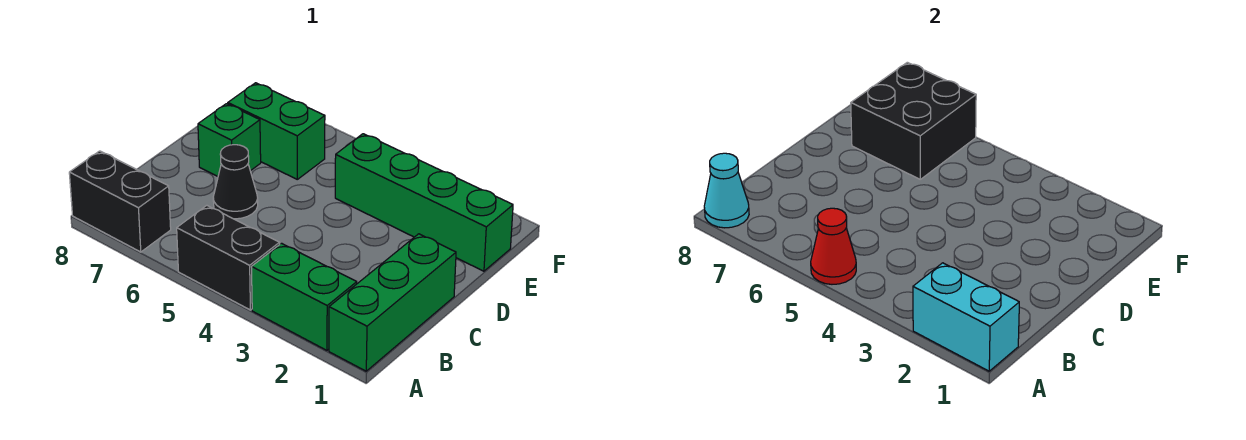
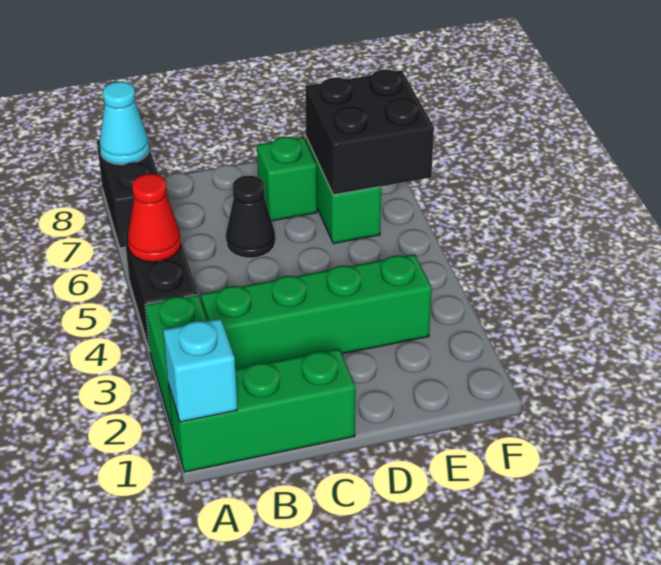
cyan brick A1:A2 level 2 -> cyan brick A1 level 2
green brick E1:E4 level 1 -> green brick B3:E3 level 1

